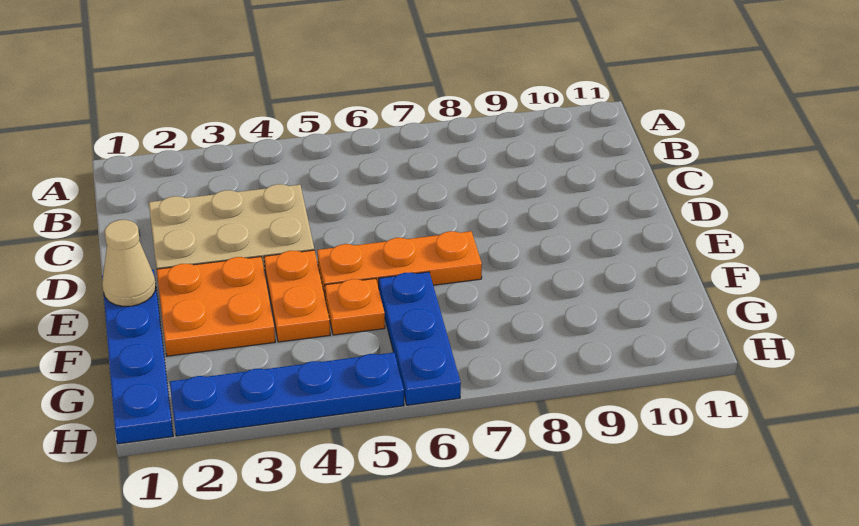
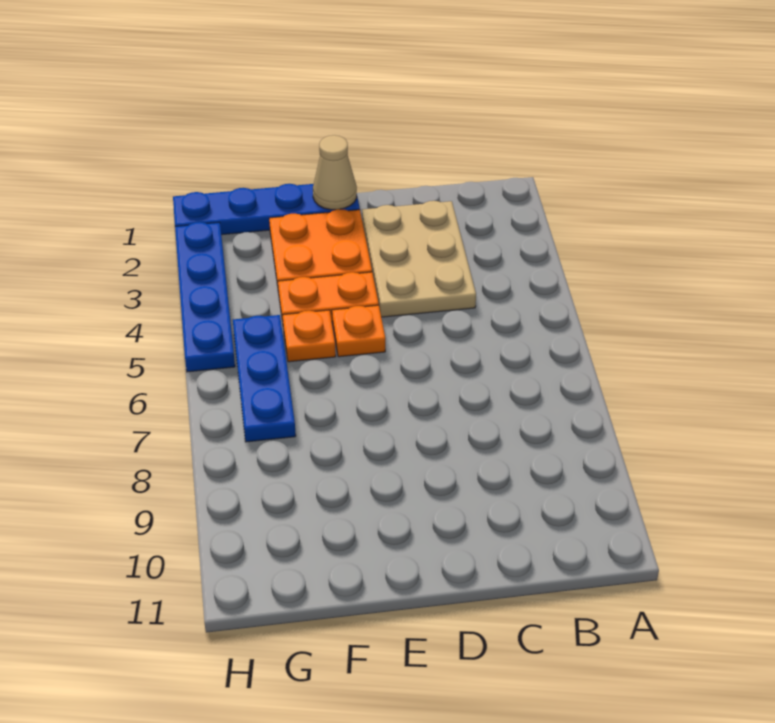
orange plate E5:E7 level 1 -> orange plate E5 level 1
blue plate F6:H6 level 1 -> blue plate G5:G7 level 1

